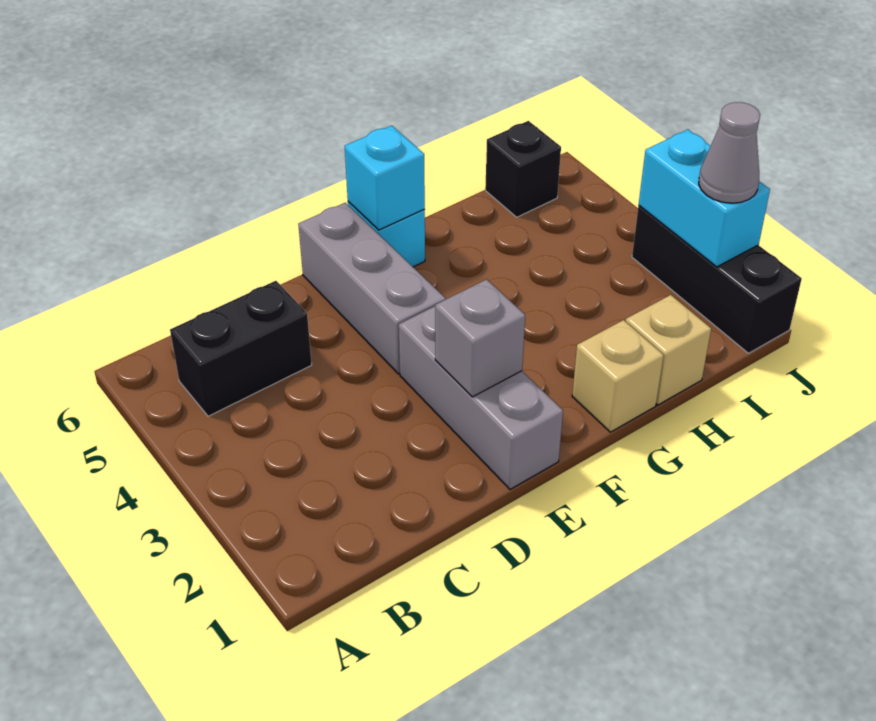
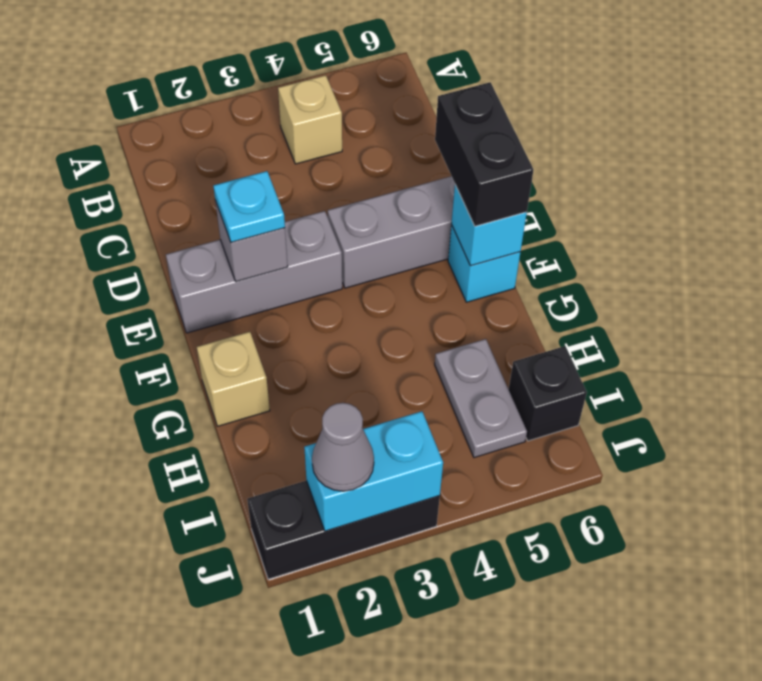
black brick B5:C5 level 1 -> black brick E6:F6 level 3
none -> cyan plate E2 level 3
tan brick H1 level 1 -> tan brick B4 level 1
none -> grey plate H5:I5 level 1

